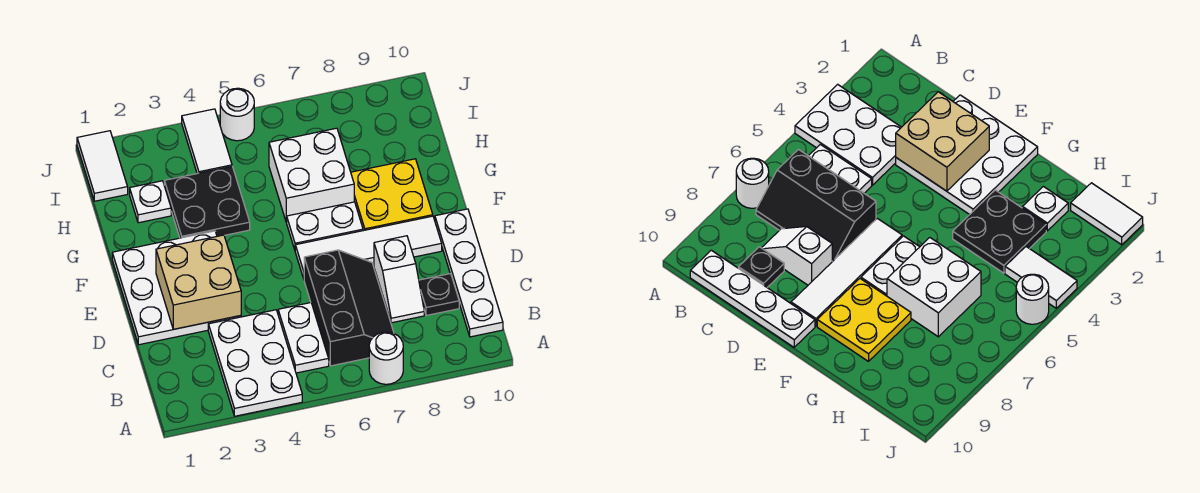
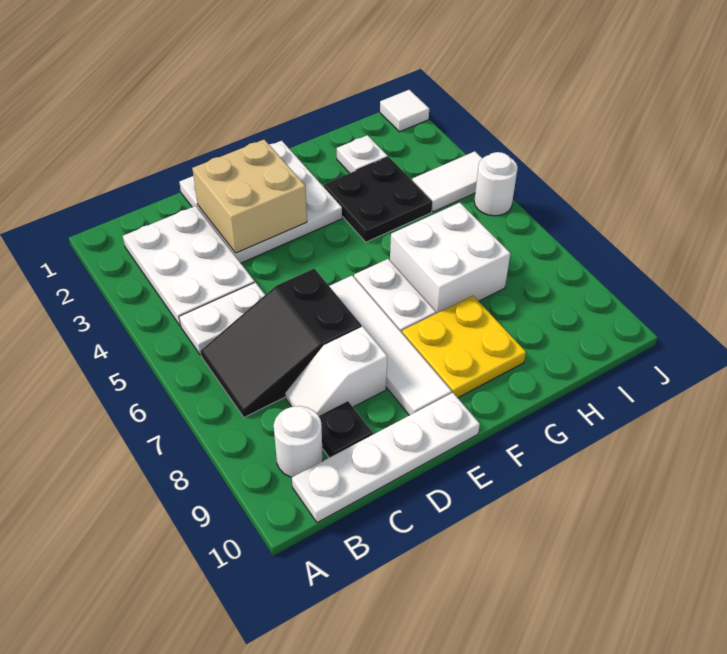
white plate A3:C4 level 1 -> white plate B2:C4 level 1
white round brick A7 level 1 -> white round brick B9 level 1
black slope B6:D7 level 1 top 6 -> black slope B6:D7 level 1 top D
white tile I1:J1 level 1 -> white tile J1 level 1

